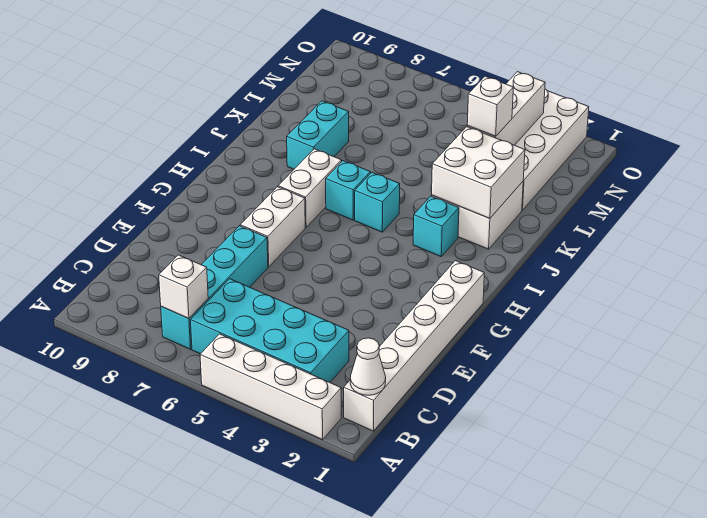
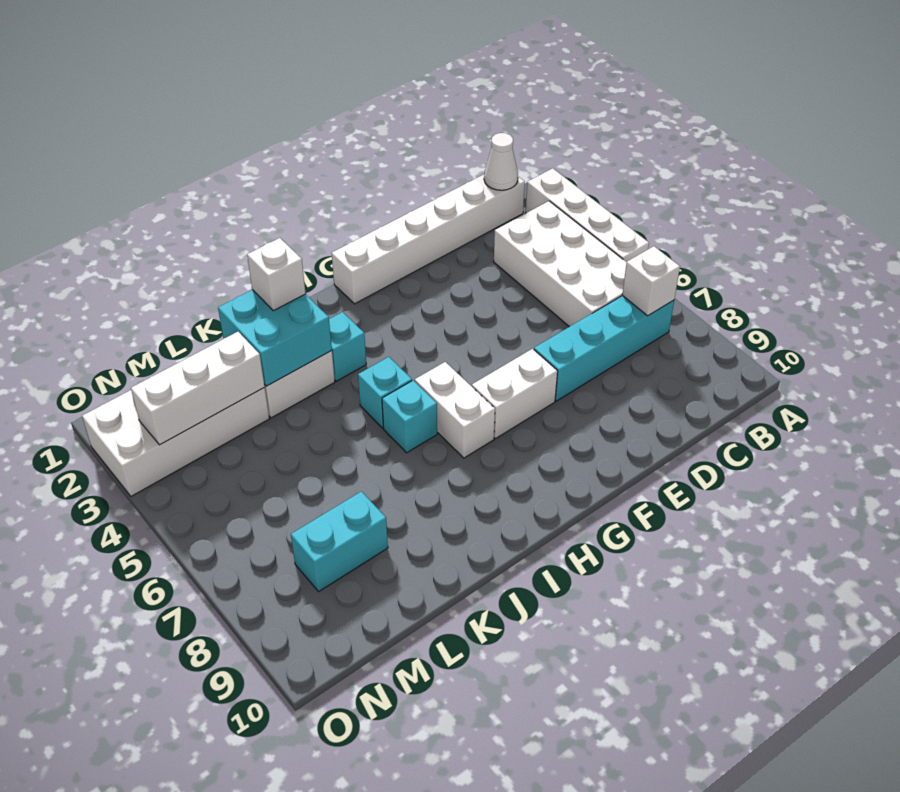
cyan brick B3:C6 level 1 -> white brick B3:C6 level 1
white brick H7:I7 level 1 -> white brick H6:H7 level 1
white brick J2:K3 level 2 -> cyan brick J2:K3 level 2
cyan brick J8:K8 level 1 -> cyan brick L8:M8 level 1
white brick L3 level 3 -> white brick J2 level 3

